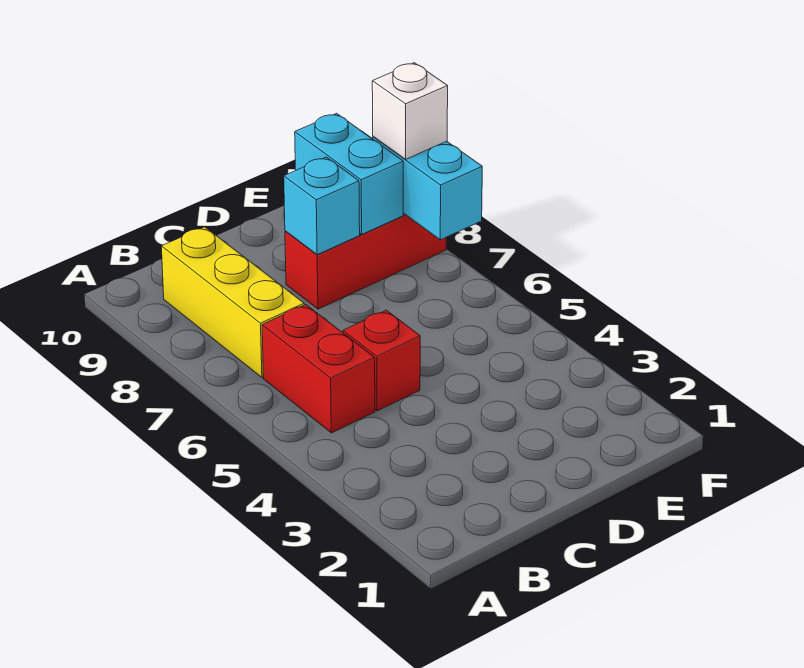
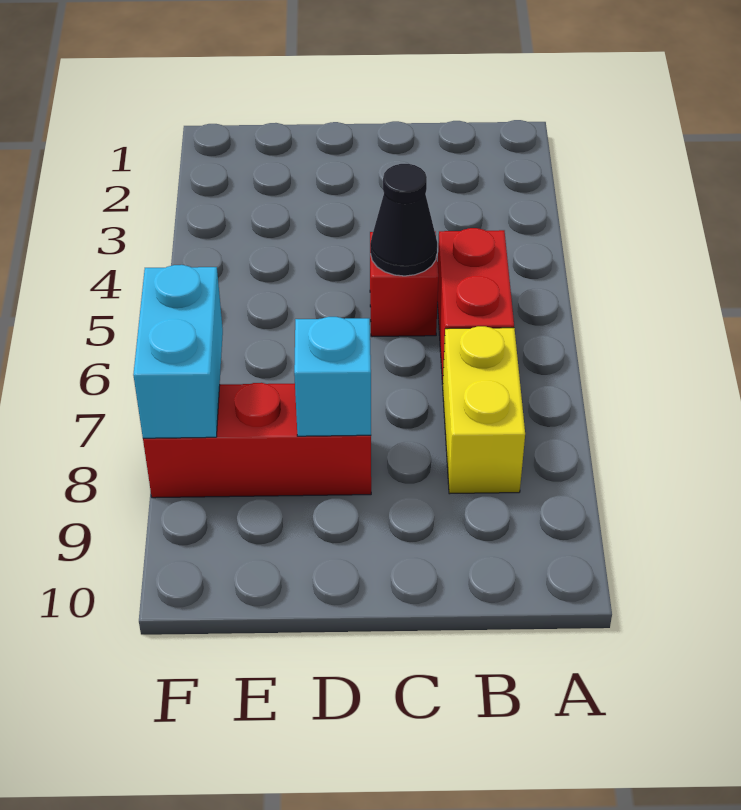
yellow brick B7:B9 level 1 -> yellow brick B7:B8 level 1
none -> black cone C5 level 2
cyan brick E8:E9 level 2 -> none
white brick F8 level 3 -> none

